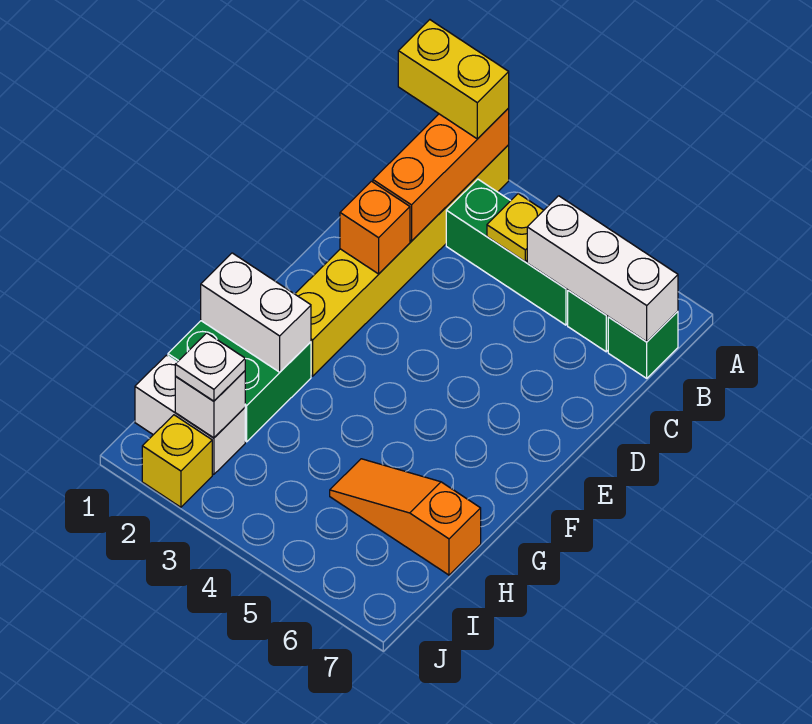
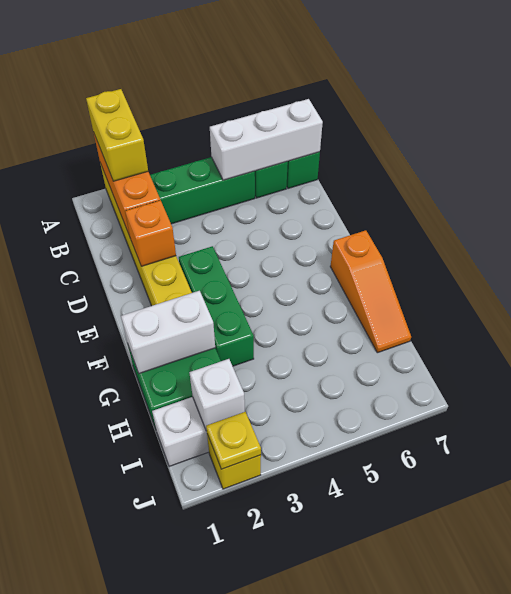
yellow brick A1:A2 level 3 -> yellow brick A2:B2 level 3
yellow plate B4 level 2 -> yellow plate J2 level 2
none -> green brick E3:G3 level 1
orange slope H5:H7 level 1 top 7 -> orange slope F7:H7 level 1 top F
white plate I2 level 3 -> none

